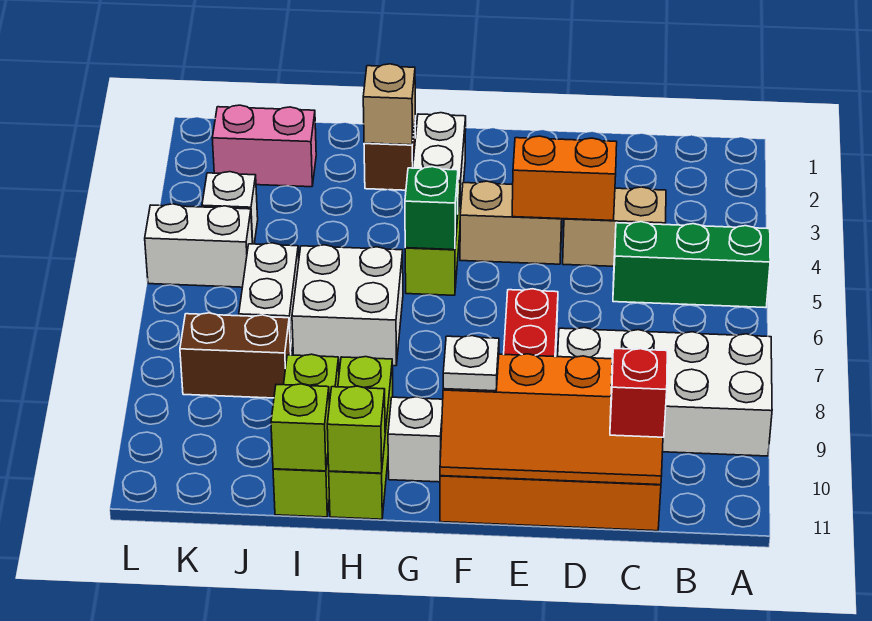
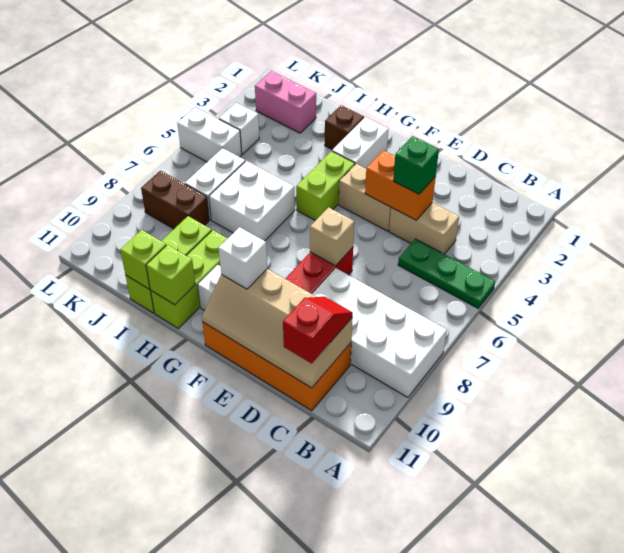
green brick A5:C5 level 1 -> green plate A5:C5 level 1
orange slope C10:F11 level 2 top 10 -> tan slope C10:F11 level 2 top 10
white plate F10 level 3 -> white brick F10 level 3
green brick G5 level 2 -> green brick D4 level 3
tan brick H2 level 2 -> tan brick E7 level 2

